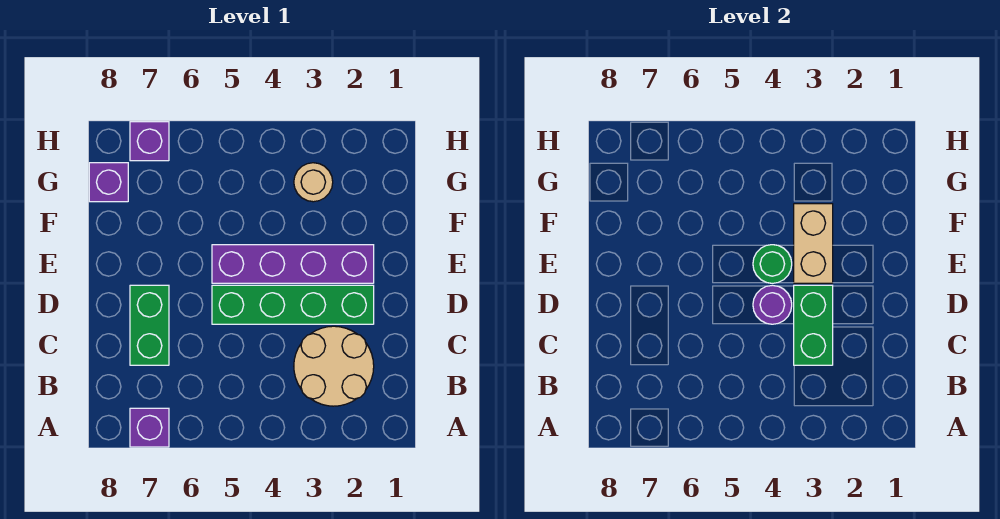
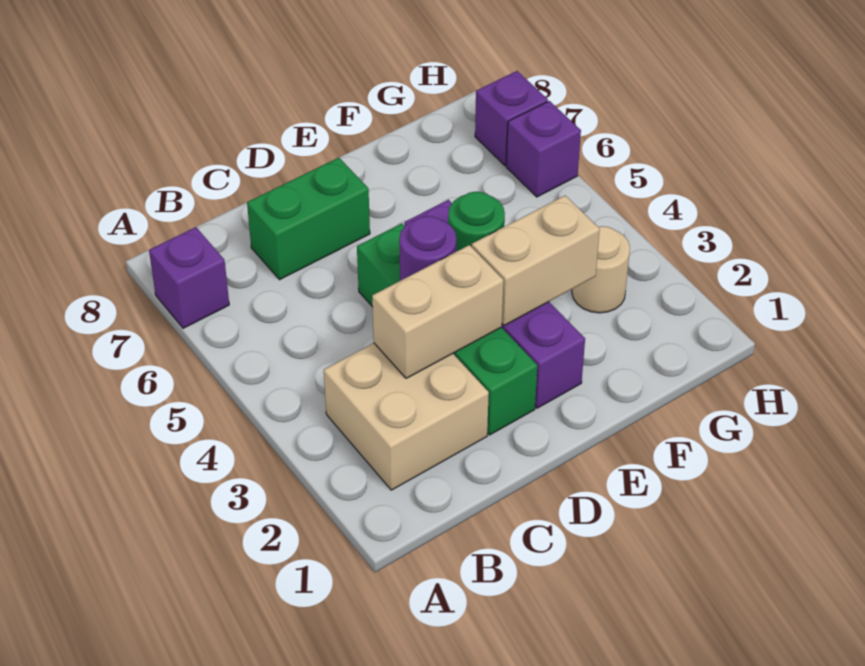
tan round brick B2:C3 level 1 -> tan brick B2:C3 level 1
green brick C3:D3 level 2 -> tan brick C3:D3 level 2
purple brick G8 level 1 -> purple brick H6 level 1

